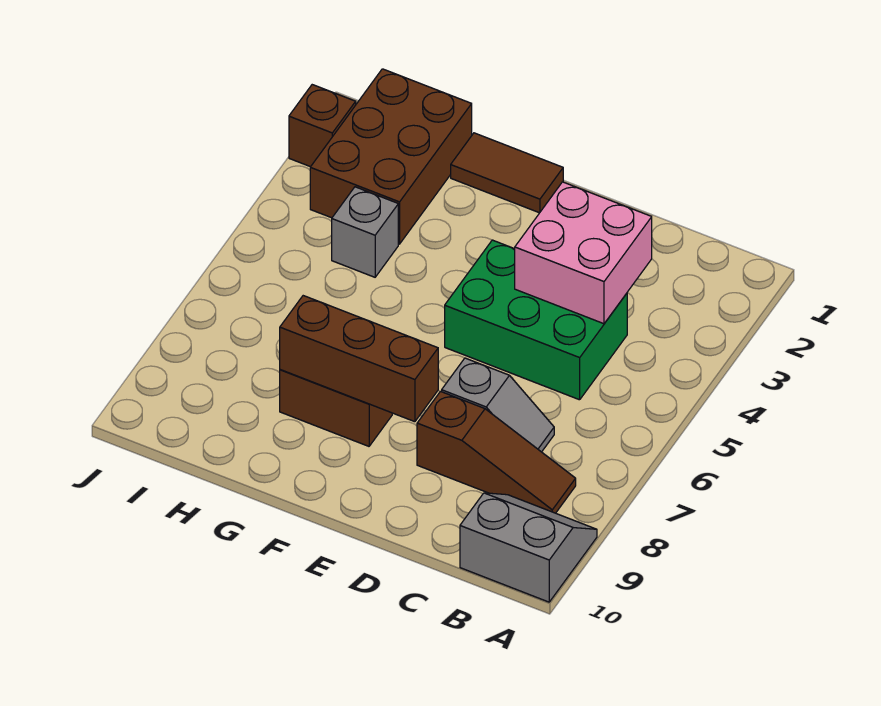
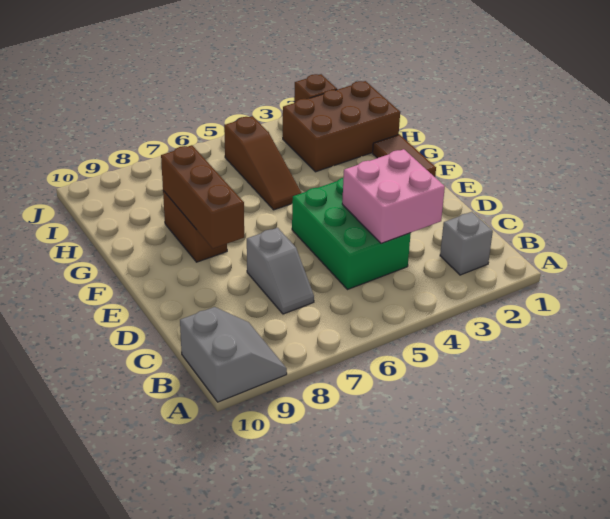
brown slope B8:D8 level 1 top D -> brown slope G5:I5 level 1 top I
grey brick H4 level 1 -> grey brick B2 level 1

